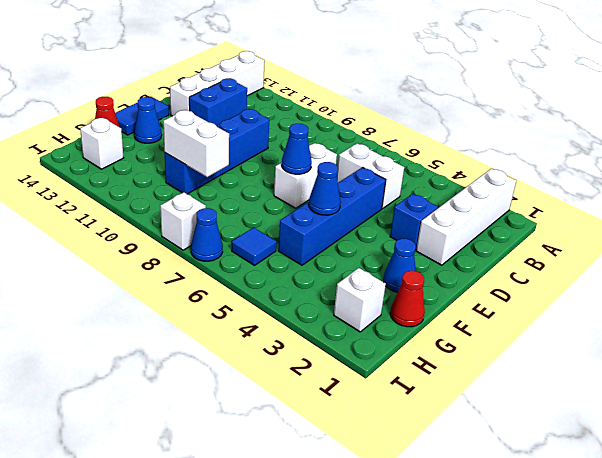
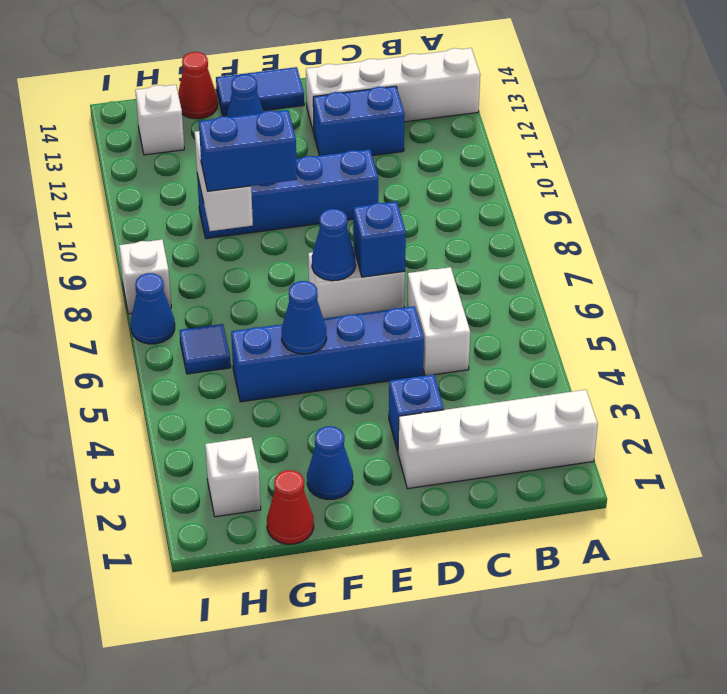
none -> blue brick D7 level 2
none -> blue brick F9:G9 level 3

